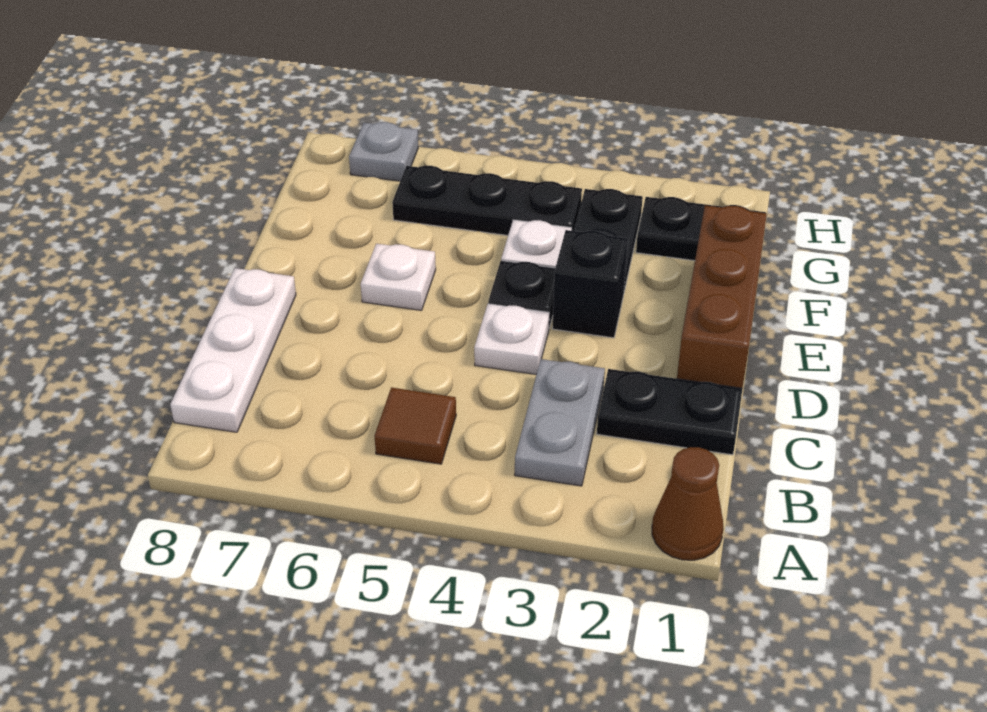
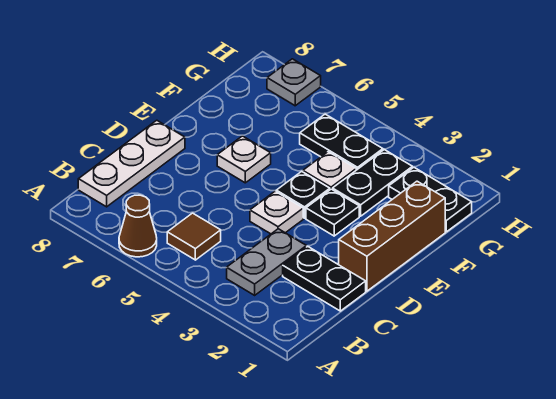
brown cone A1 level 1 -> brown cone A6 level 1
black brick E3 level 1 -> black plate E3 level 1
black plate G4:G6 level 1 -> black plate G4:G5 level 1

